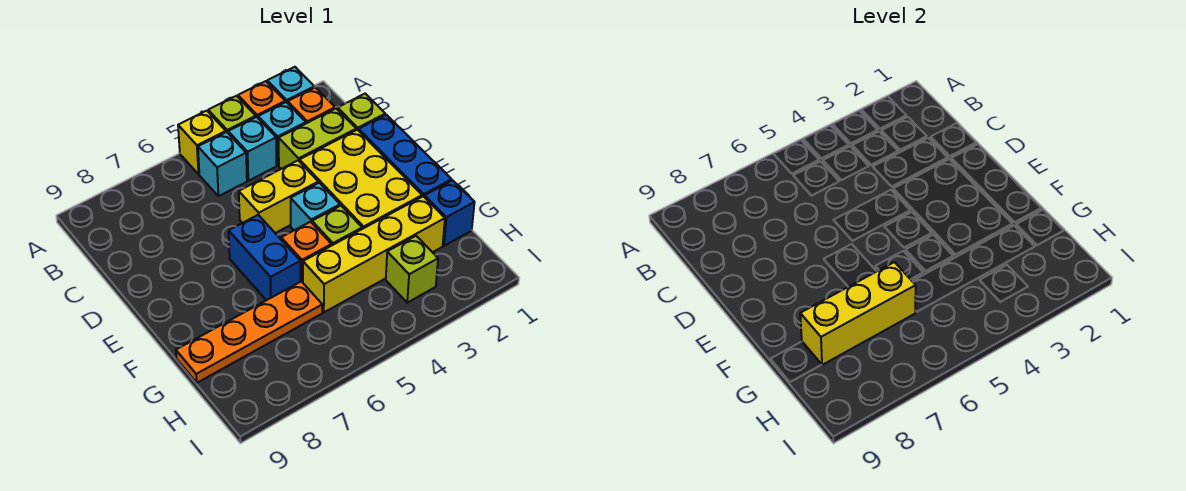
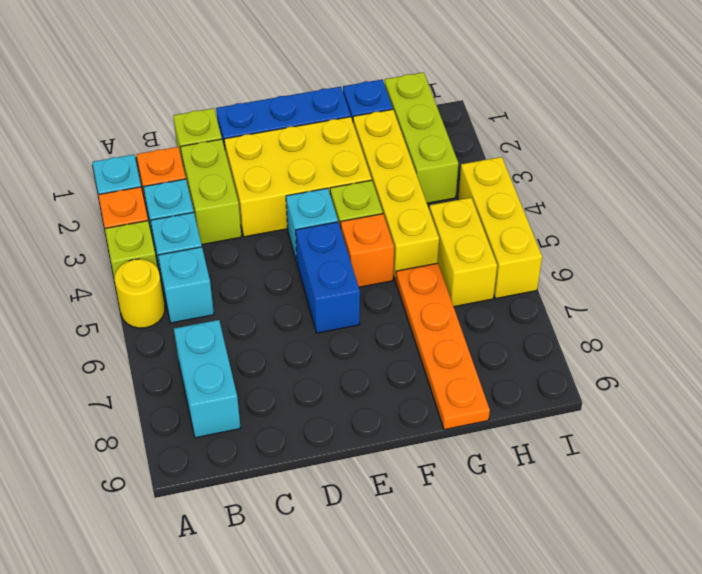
yellow brick A5 level 1 -> yellow round brick A5 level 1
none -> cyan brick B7:B8 level 1
yellow brick D4:D5 level 1 -> yellow brick H5:H6 level 1
blue brick E6:F6 level 1 -> blue brick E5:E6 level 1
yellow brick G6:G8 level 2 -> yellow brick I4:I6 level 1
lime brick H3 level 1 -> lime brick H1:H3 level 1

